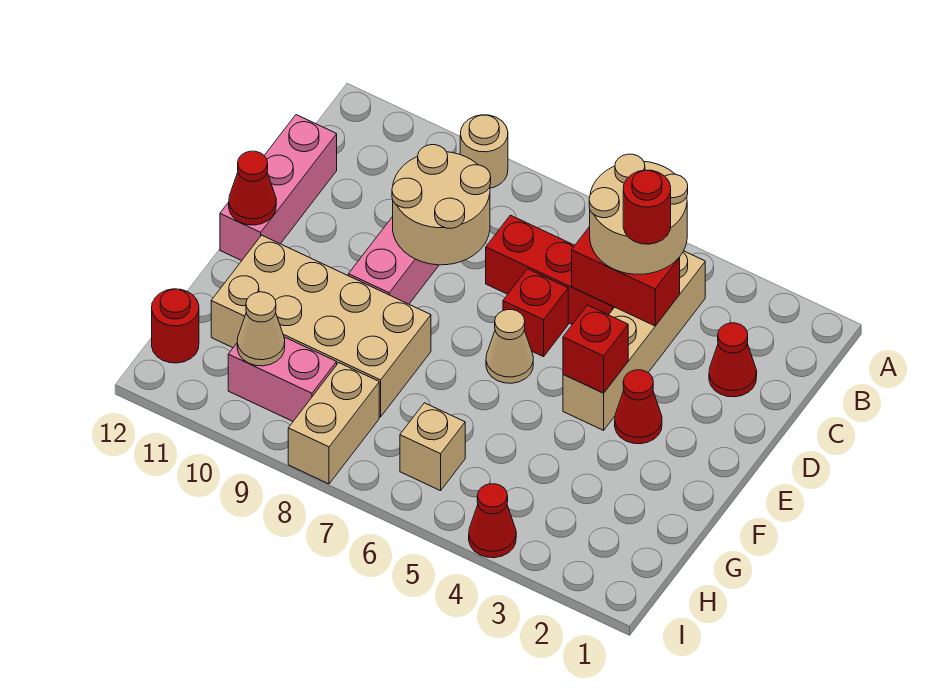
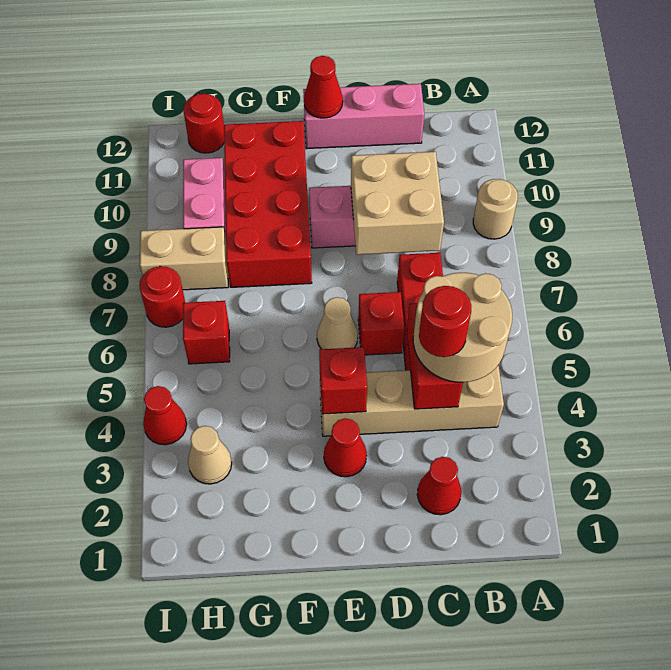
tan round brick C8:D9 level 2 -> tan brick C8:D9 level 2
tan brick F8:G11 level 1 -> red brick F8:G11 level 1
tan brick H6 level 1 -> red brick H6 level 1
tan cone H10 level 2 -> tan cone H3 level 1
none -> red round brick I7 level 1

